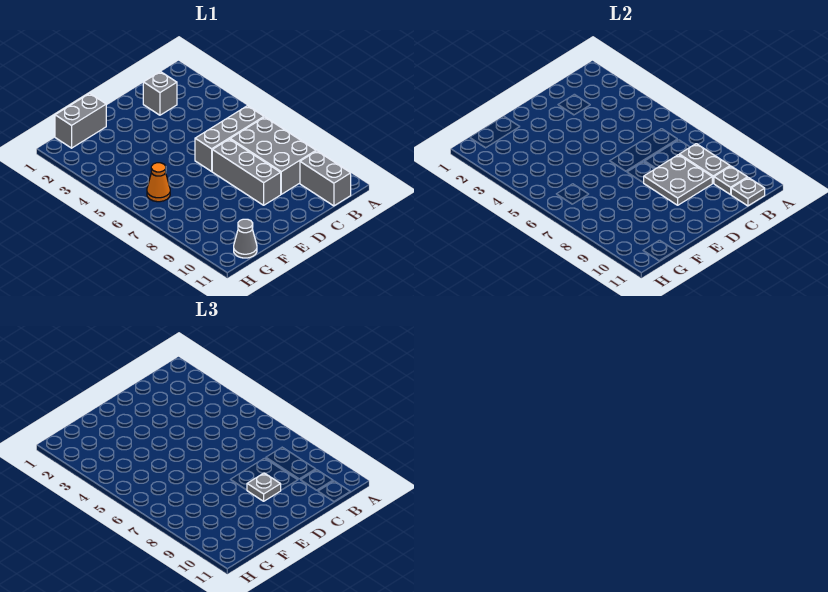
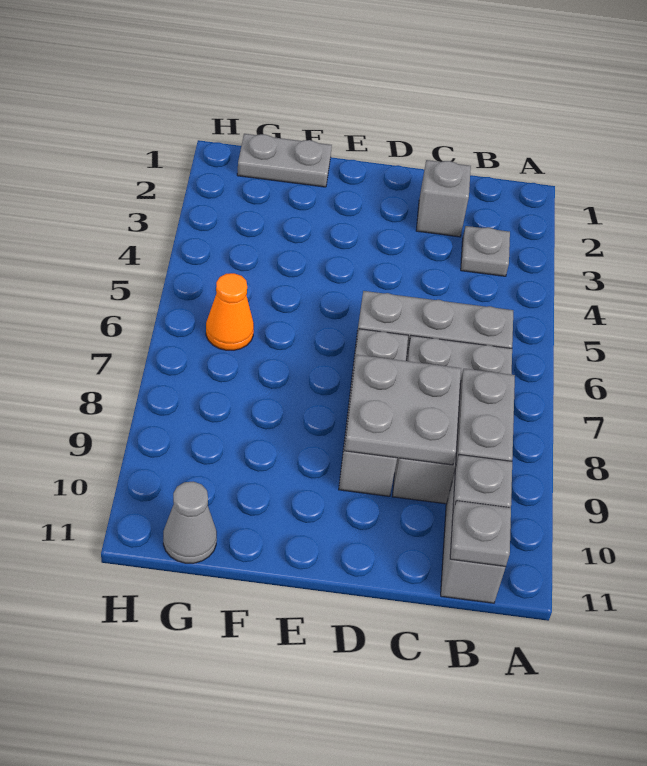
grey plate D9 level 3 -> grey plate B3 level 1
grey brick F1:G1 level 1 -> grey plate F1:G1 level 1

